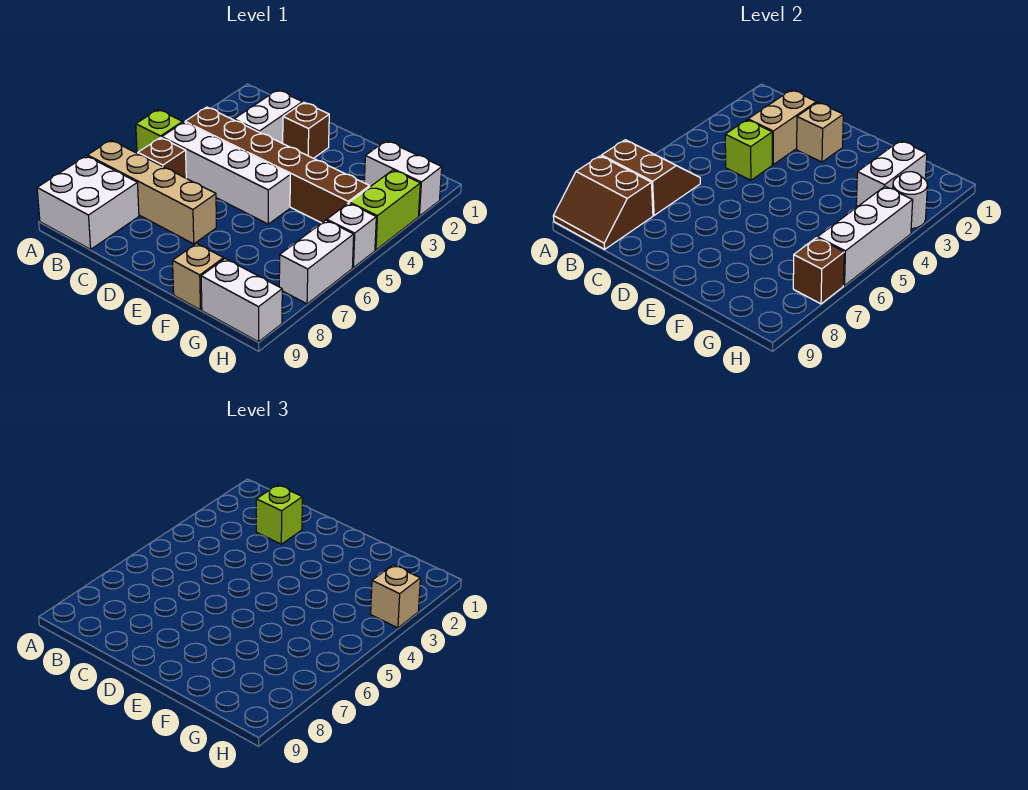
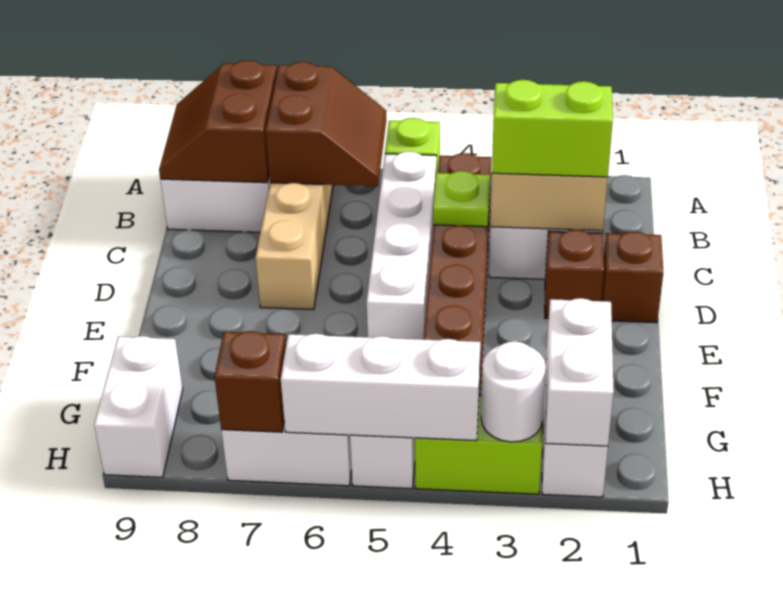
brown brick B6 level 1 -> brown brick D1 level 1
lime brick C2 level 3 -> lime brick C2:C3 level 3
lime brick C4 level 2 -> lime plate C4 level 2
tan brick D2 level 2 -> none
tan brick F9 level 1 -> none
white brick G2:G3 level 2 -> white brick G2:H2 level 2
tan brick H3 level 3 -> none

